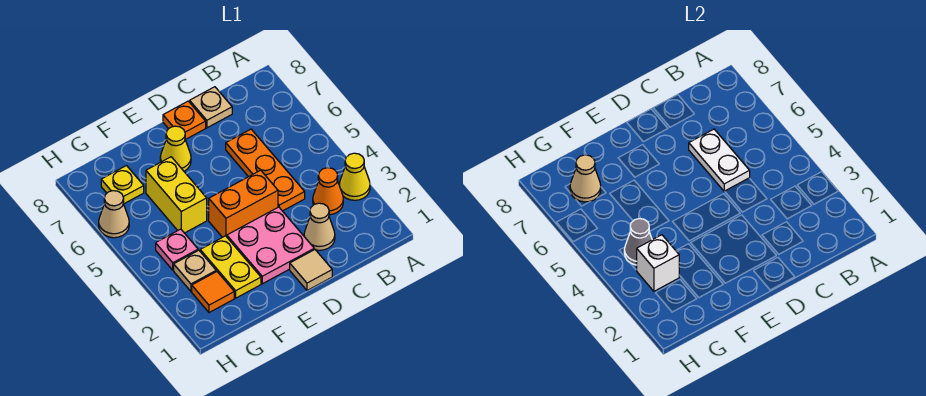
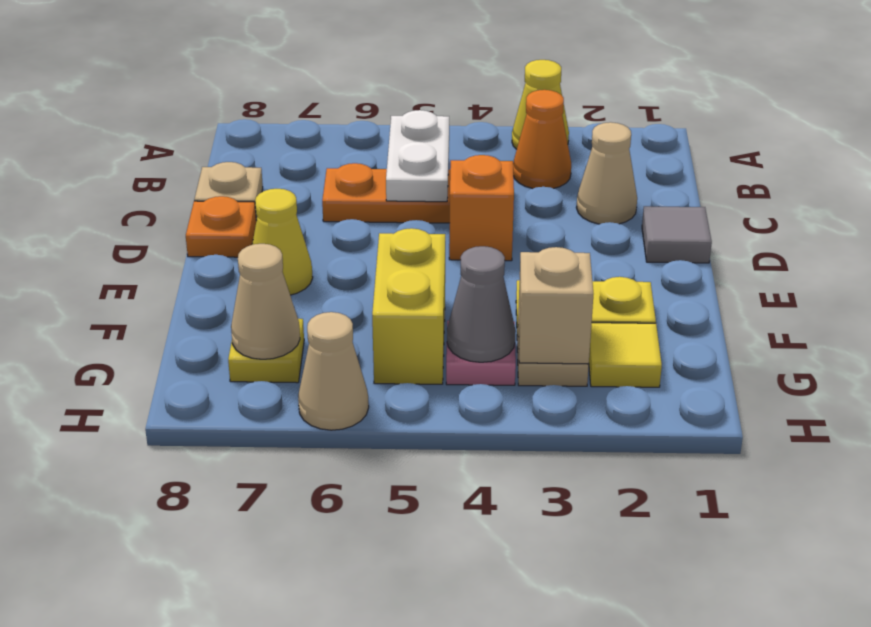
white plate C5:C6 level 2 -> white plate B5:C5 level 2
tan tile D1 level 1 -> grey tile D1 level 1
pink plate D2:E3 level 1 -> none
orange brick D4:E4 level 1 -> orange brick D4 level 1
yellow brick F5:F6 level 1 -> yellow brick F5:G5 level 1
orange tile G2 level 1 -> yellow tile G2 level 1
white brick G3 level 2 -> tan brick G3 level 2

